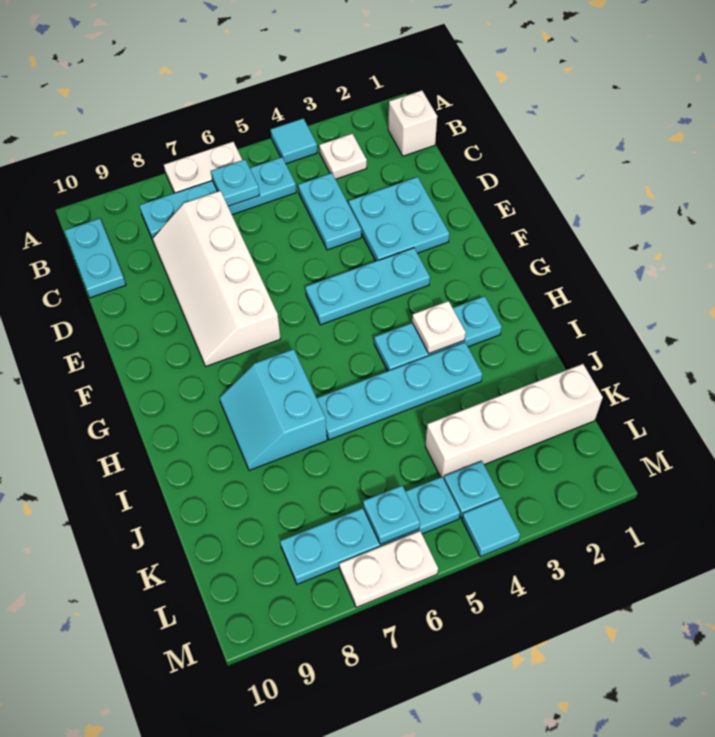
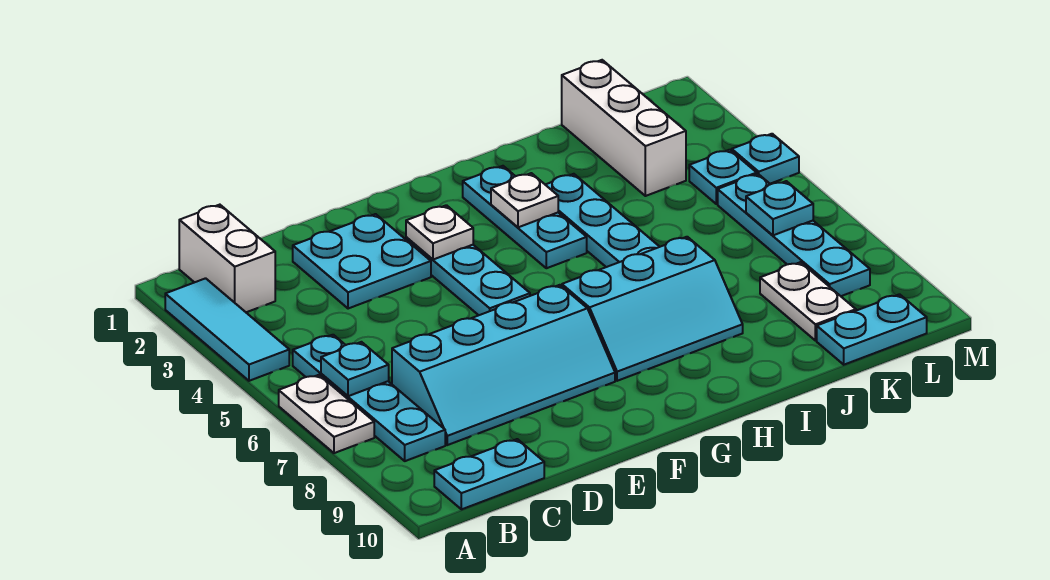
cyan tile A4 level 1 -> cyan tile A2:A4 level 1
white brick B1 level 1 -> white brick B1:B2 level 1
white plate B3 level 1 -> white plate F3 level 2
cyan plate C4:D4 level 1 -> cyan plate K10:L10 level 1
white slope C7:F8 level 1 top 7 -> cyan slope C7:F8 level 1 top 7
cyan slope H7:I8 level 1 top 7 -> cyan slope G7:I8 level 1 top 7
white brick K1:K4 level 1 -> white brick K1:K3 level 1
cyan tile M4 level 1 -> cyan plate M4 level 1
white plate M6:M7 level 1 -> white plate K8:K9 level 1

